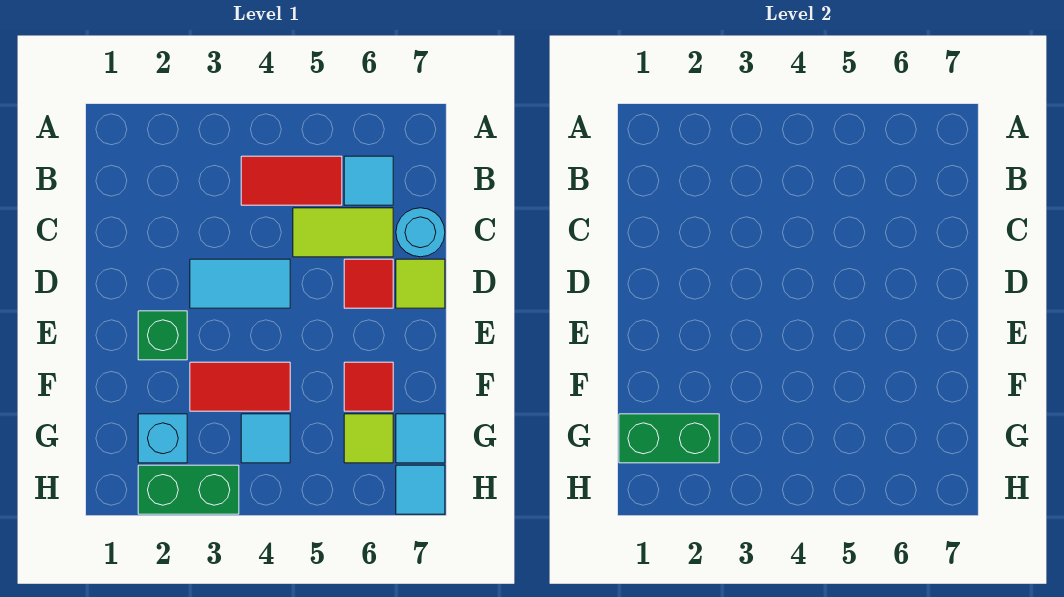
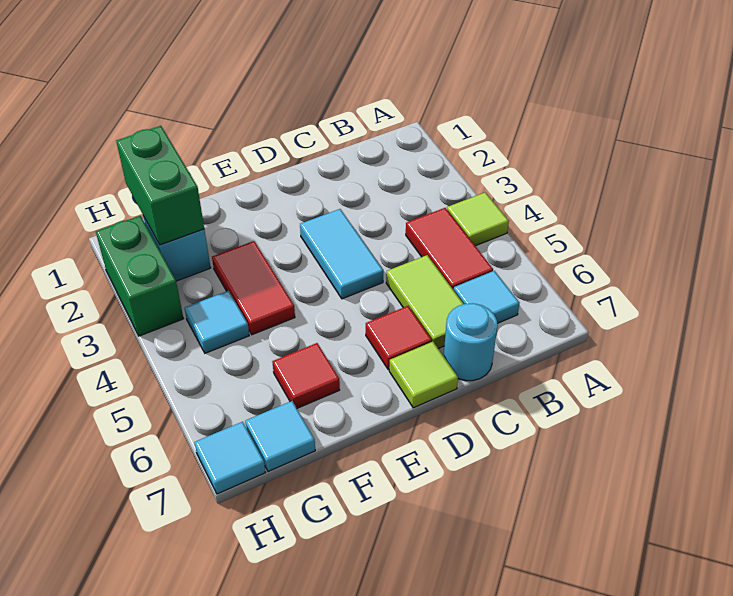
green brick E2 level 1 -> none
lime tile G6 level 1 -> lime tile A4 level 1

